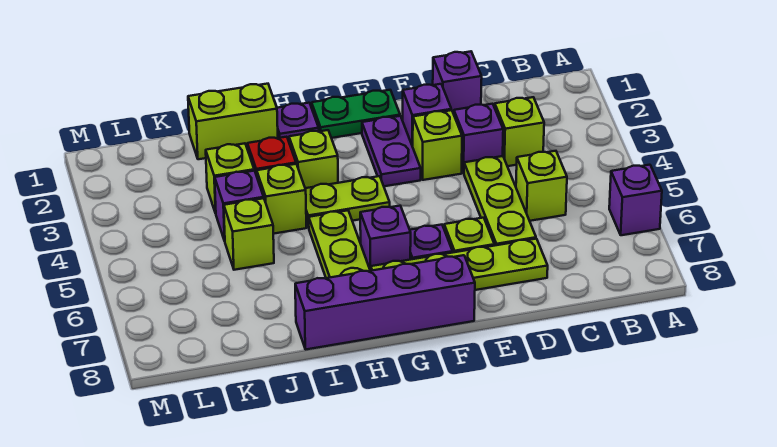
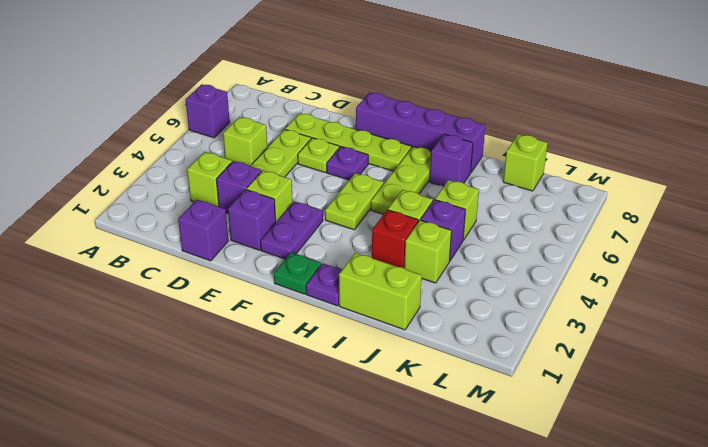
green plate F1:G1 level 1 -> green plate G1 level 1
lime plate G4:H4 level 1 -> lime plate G4:G5 level 1
purple brick G6 level 1 -> purple brick I7 level 1
lime brick H3 level 1 -> lime brick K8 level 1

